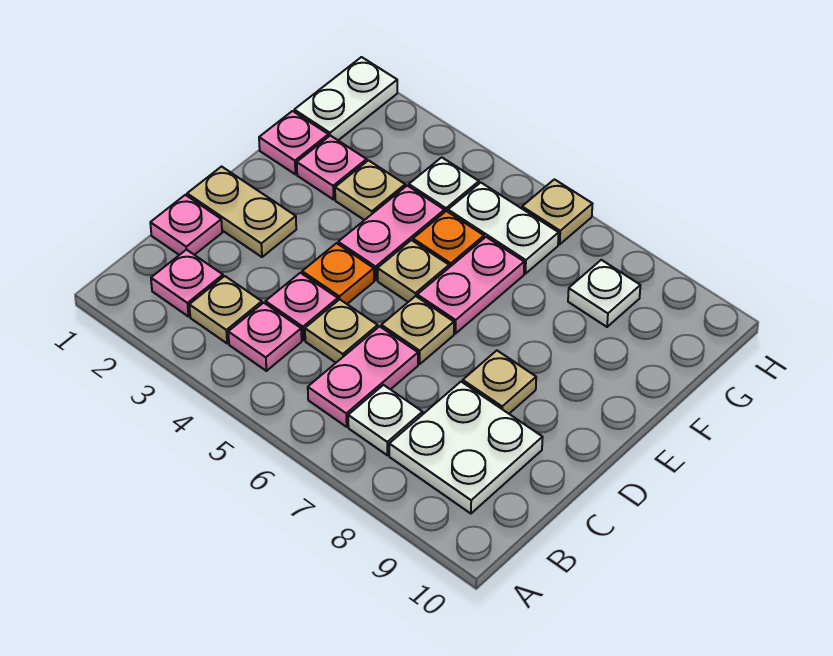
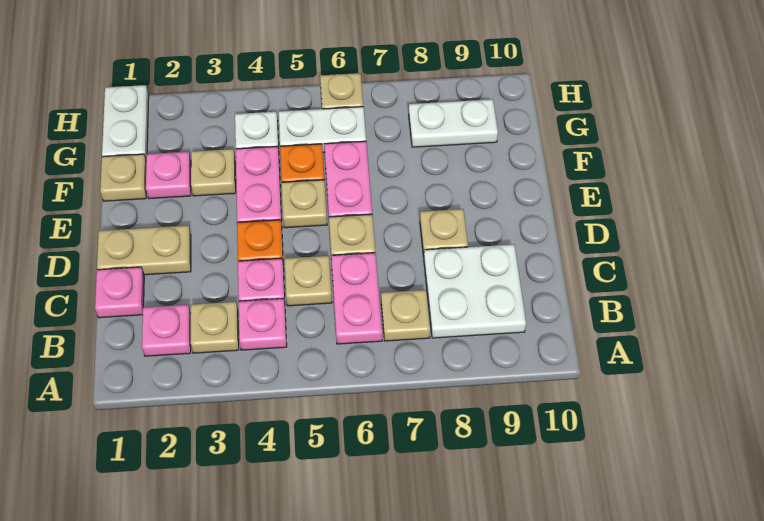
white plate B7 level 1 -> tan plate B7 level 1
pink plate F1 level 1 -> tan plate F1 level 1
white plate G8 level 1 -> white plate G8:G9 level 1

